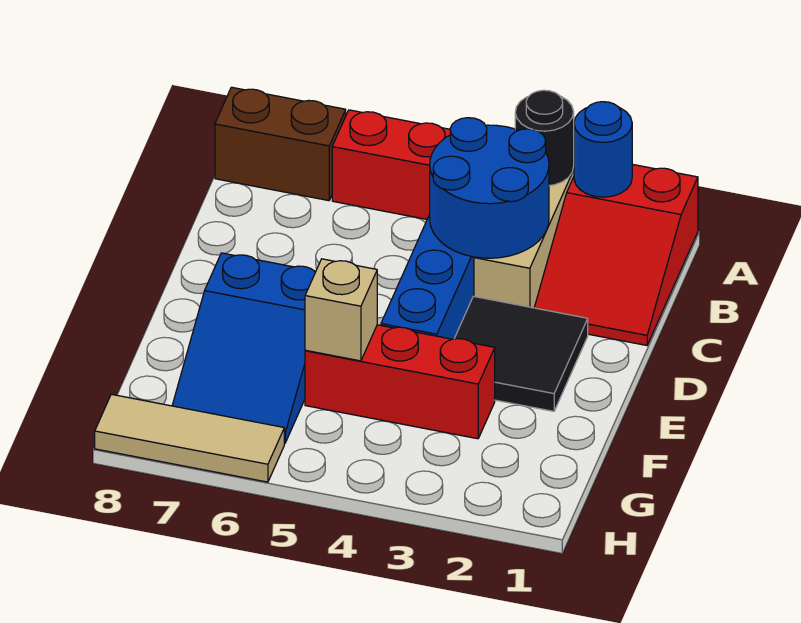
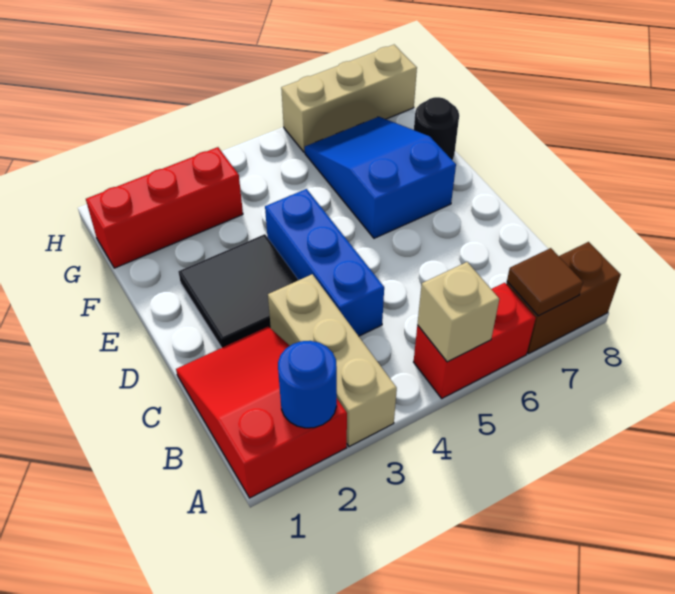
black round brick A3 level 2 -> black round brick F8 level 1
none -> brown tile A7 level 2
blue round brick B3:C4 level 2 -> none
red brick F3:F5 level 1 -> red brick G1:G3 level 1
tan brick F5 level 2 -> tan brick A5 level 2
tan tile H6:H8 level 1 -> tan brick H6:H8 level 1

